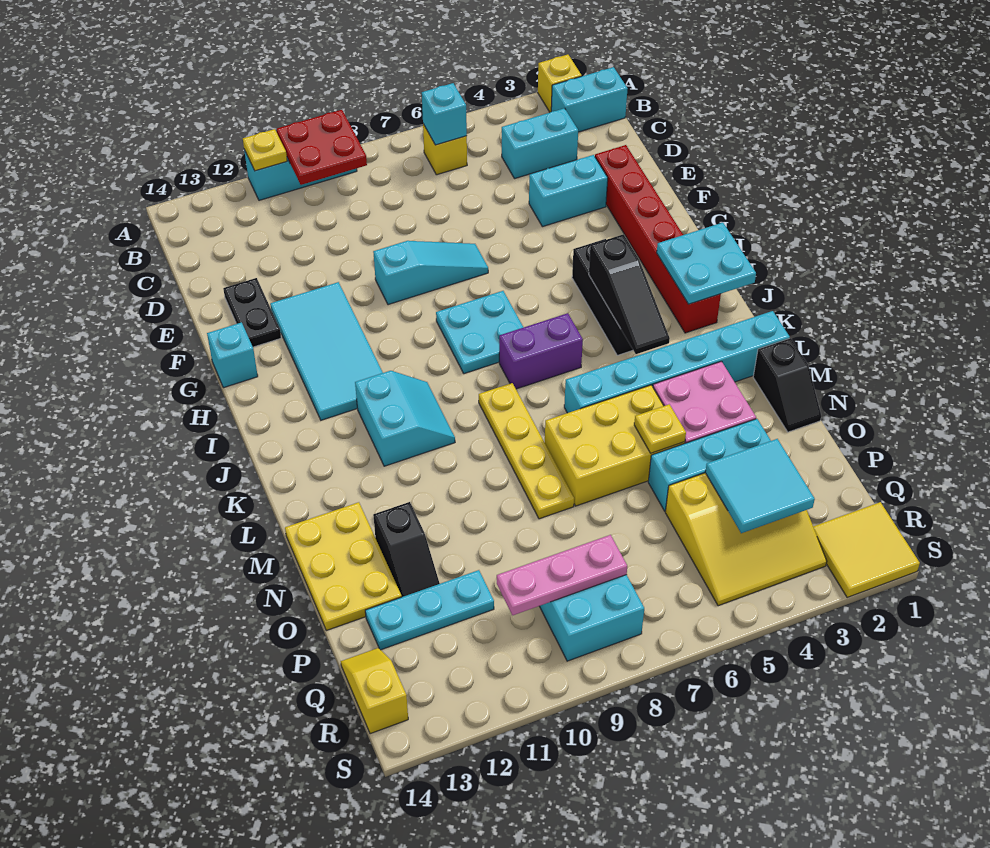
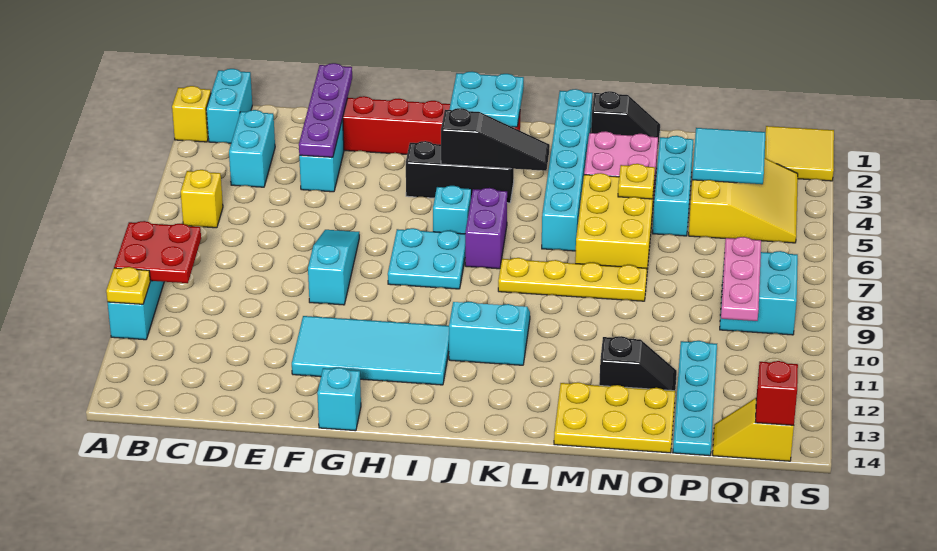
cyan brick B6 level 2 -> cyan brick I6 level 1
none -> purple plate E1:E4 level 2
black plate E13:F13 level 1 -> none
cyan plate P11:P13 level 1 -> cyan plate P11:P14 level 1
none -> red brick R14 level 2

